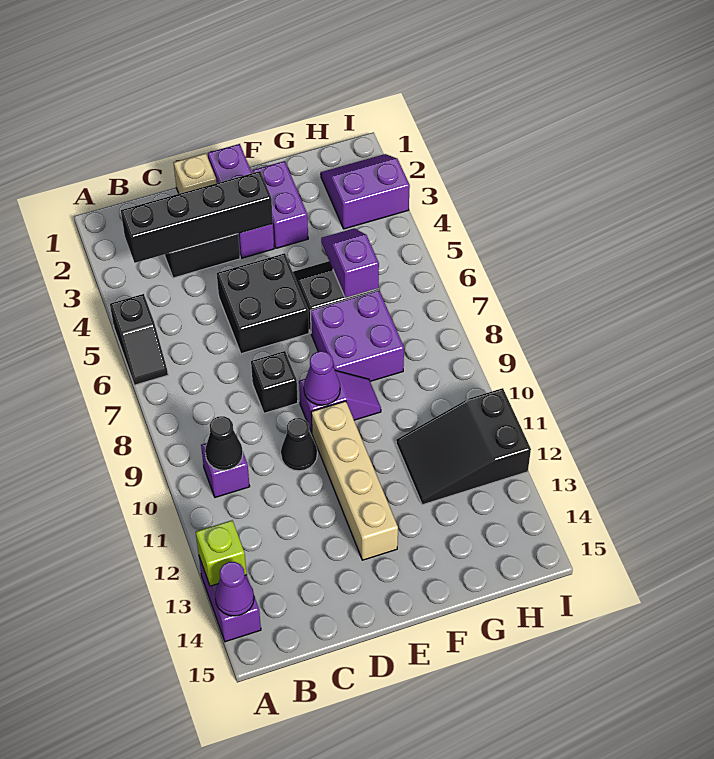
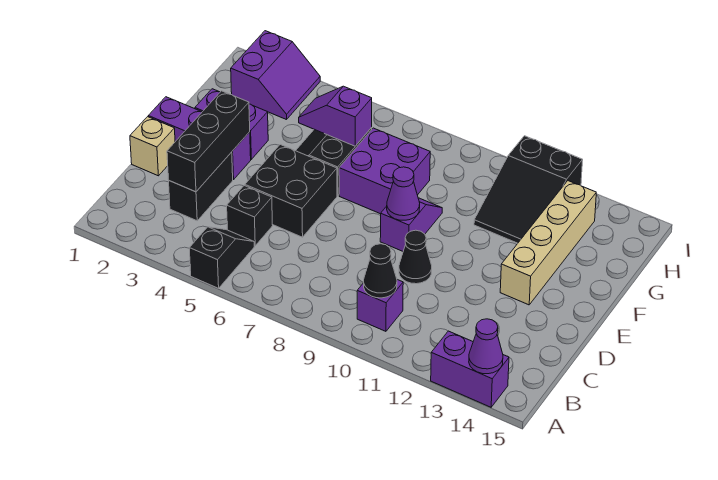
black slope A5:A6 level 1 top 5 -> black slope A5:B5 level 1 top A
lime brick A13 level 2 -> none
black brick B3:E3 level 2 -> black brick C3:E3 level 2
black brick D8 level 1 -> black brick C5 level 1
tan brick E10:E13 level 1 -> tan brick E13:H13 level 1
purple slope H2:I3 level 1 top 3 -> purple slope H2:I3 level 1 top 2

